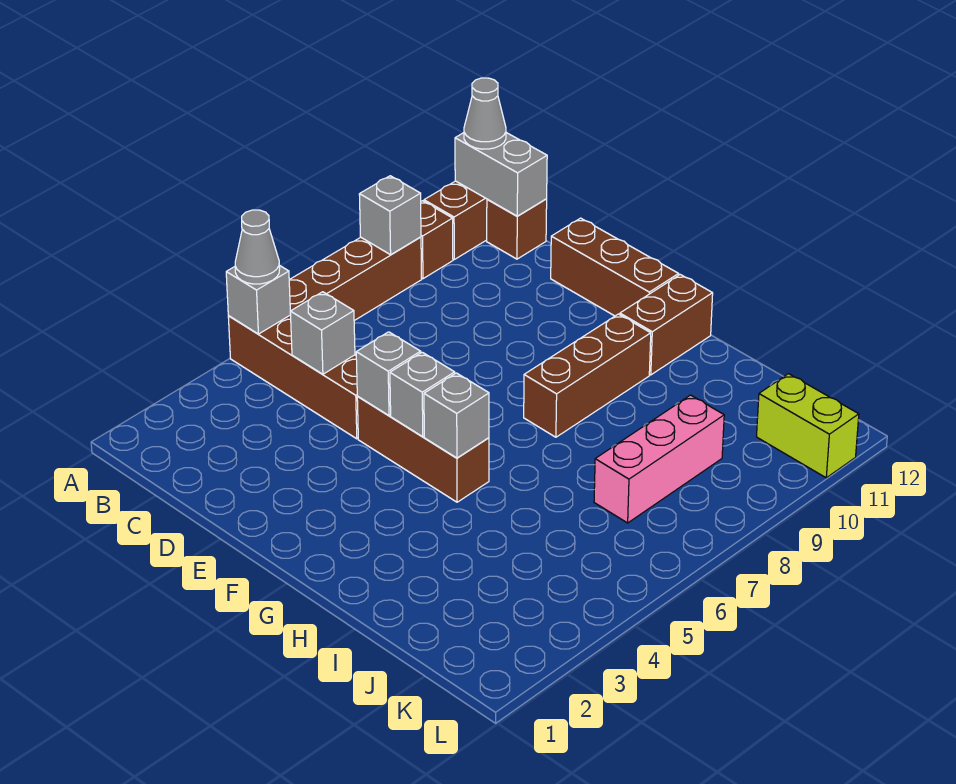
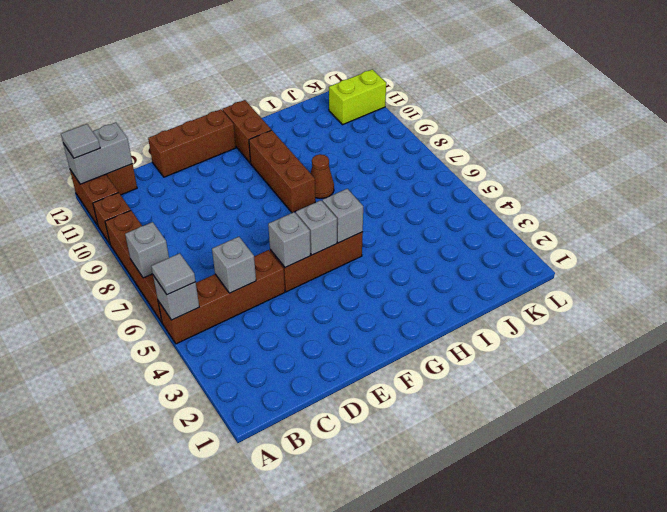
grey cone A5 level 3 -> grey tile A5 level 3
grey brick A9 level 2 -> grey brick A7 level 2
grey cone A12 level 3 -> grey tile A12 level 3
none -> brown cone H8 level 1
pink brick J7:J9 level 1 -> none

